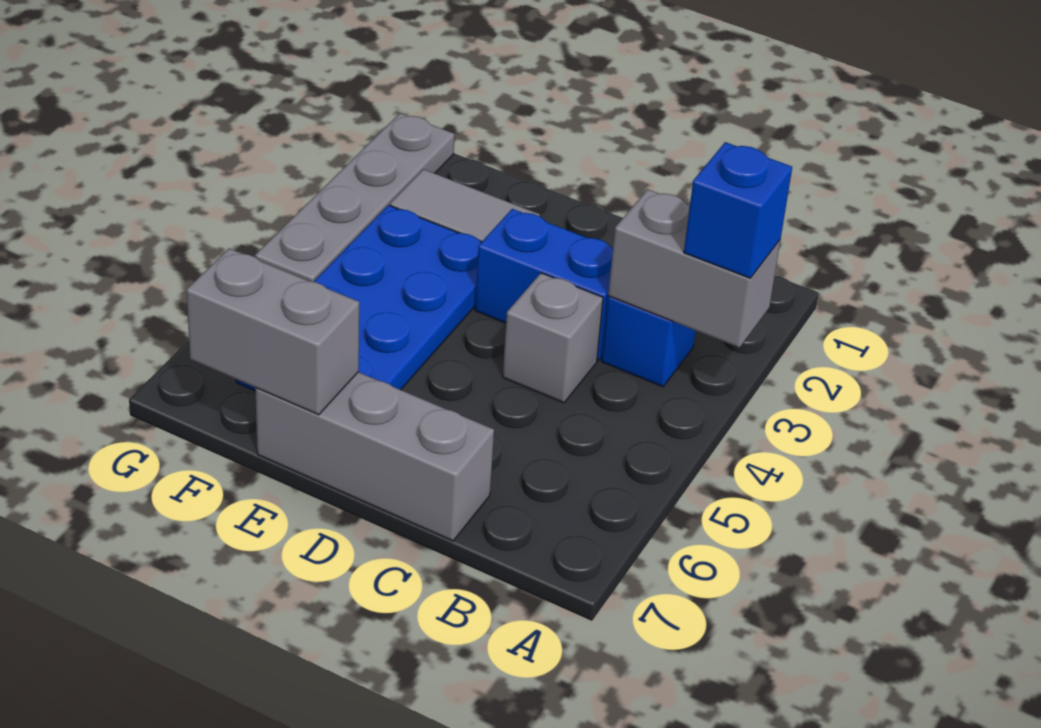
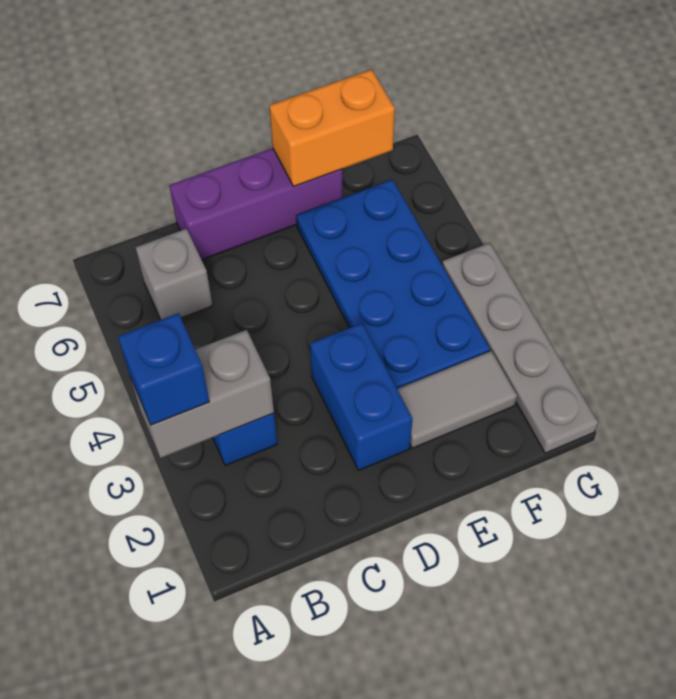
blue brick C3:D3 level 1 -> blue brick D2:D3 level 1
grey brick C4 level 1 -> grey brick B6 level 1
grey brick C7:E7 level 1 -> purple brick C7:E7 level 1
grey brick E7:F7 level 2 -> orange brick E7:F7 level 2

